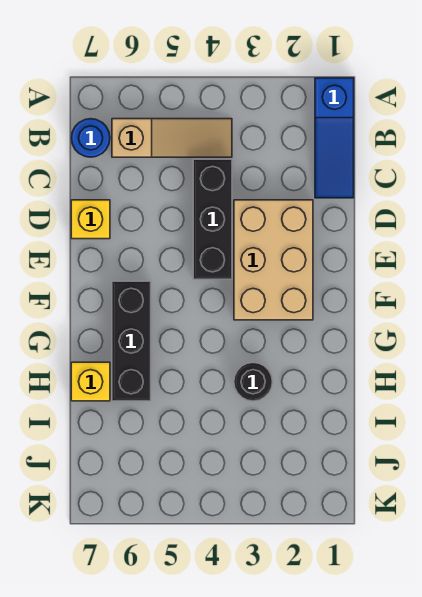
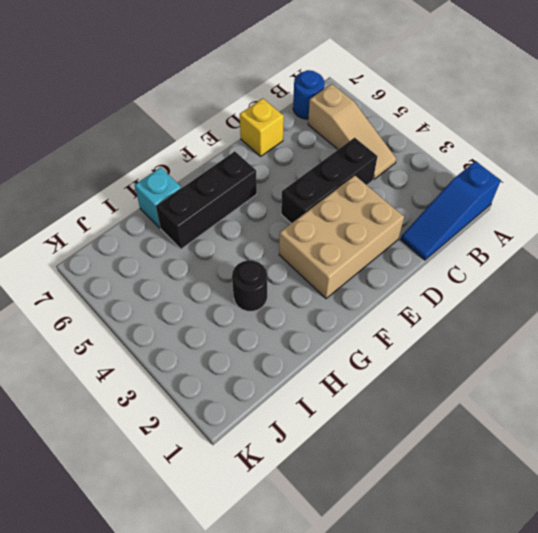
yellow brick H7 level 1 -> cyan brick H7 level 1

